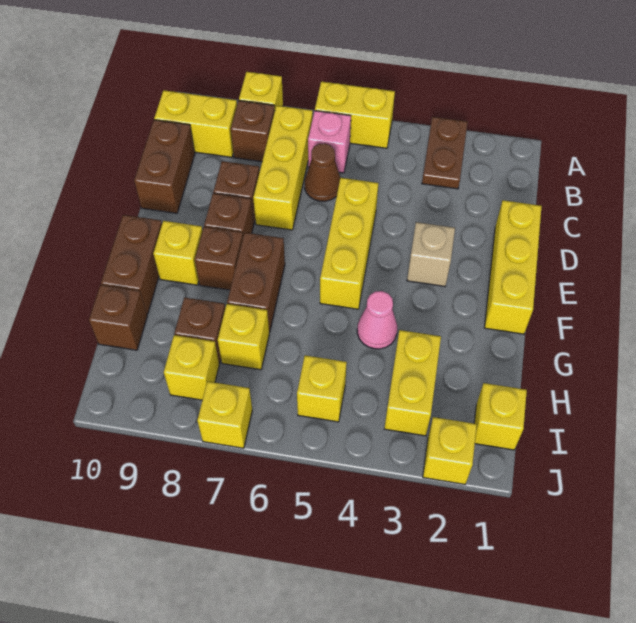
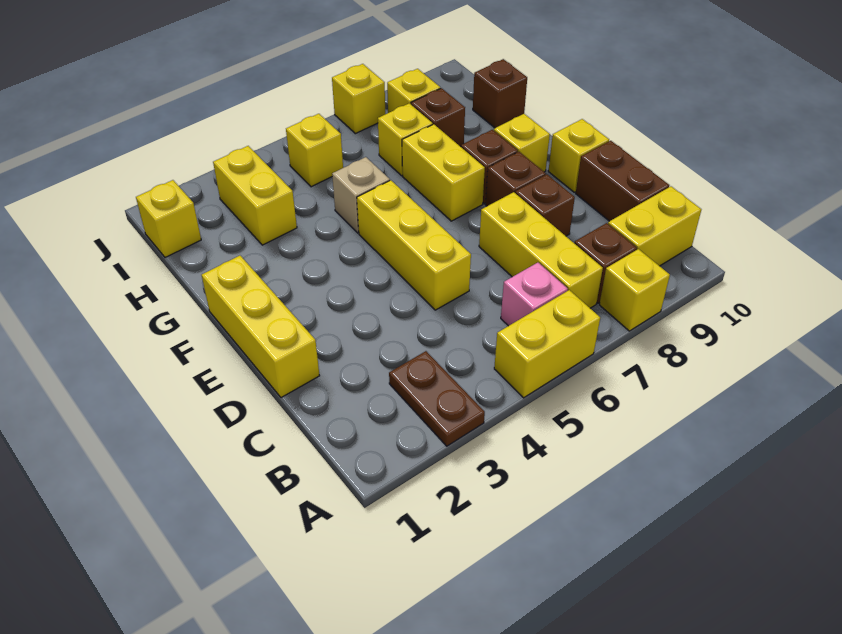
brown cone C6 level 1 -> none
tan brick E3 level 1 -> tan brick G5 level 1
brown brick F7:G7 level 1 -> yellow brick F7:G7 level 1
brown brick F10:G10 level 1 -> none
pink cone G4 level 1 -> none
yellow brick J2 level 1 -> yellow brick E10 level 1

